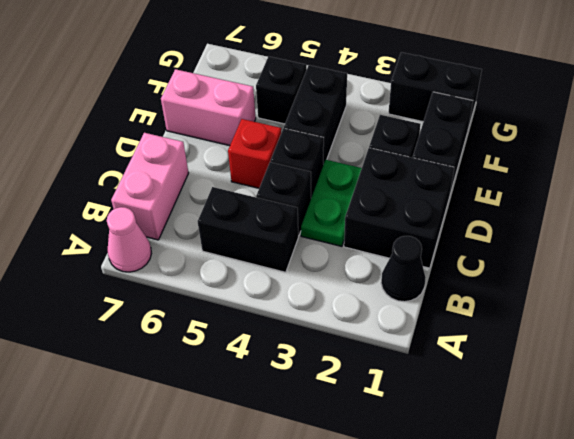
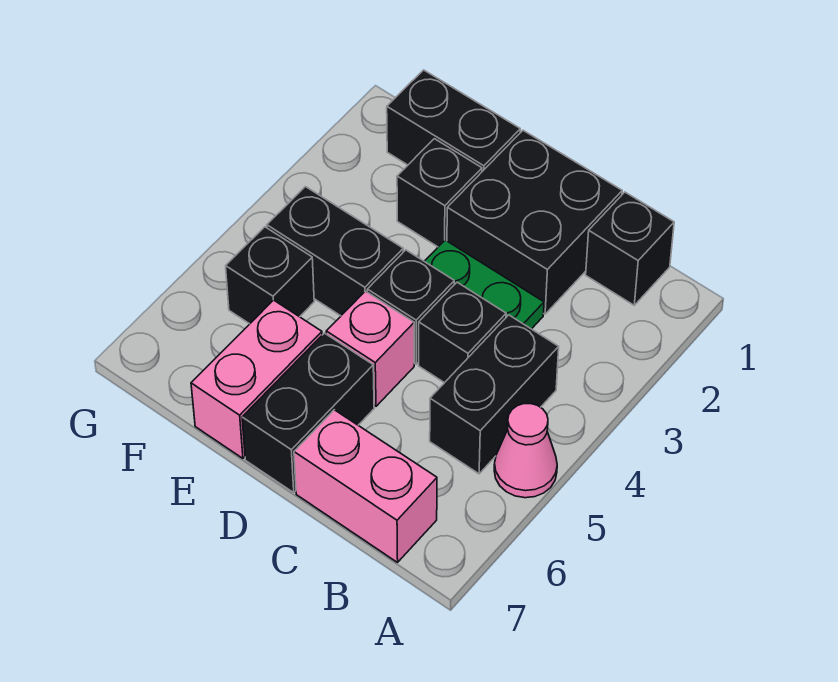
pink cone A7 level 1 -> pink cone A5 level 1
black cone B1 level 1 -> black brick B1 level 1
red brick D5 level 1 -> pink brick D5 level 1
black brick G1:G2 level 1 -> black brick D6:D7 level 1

